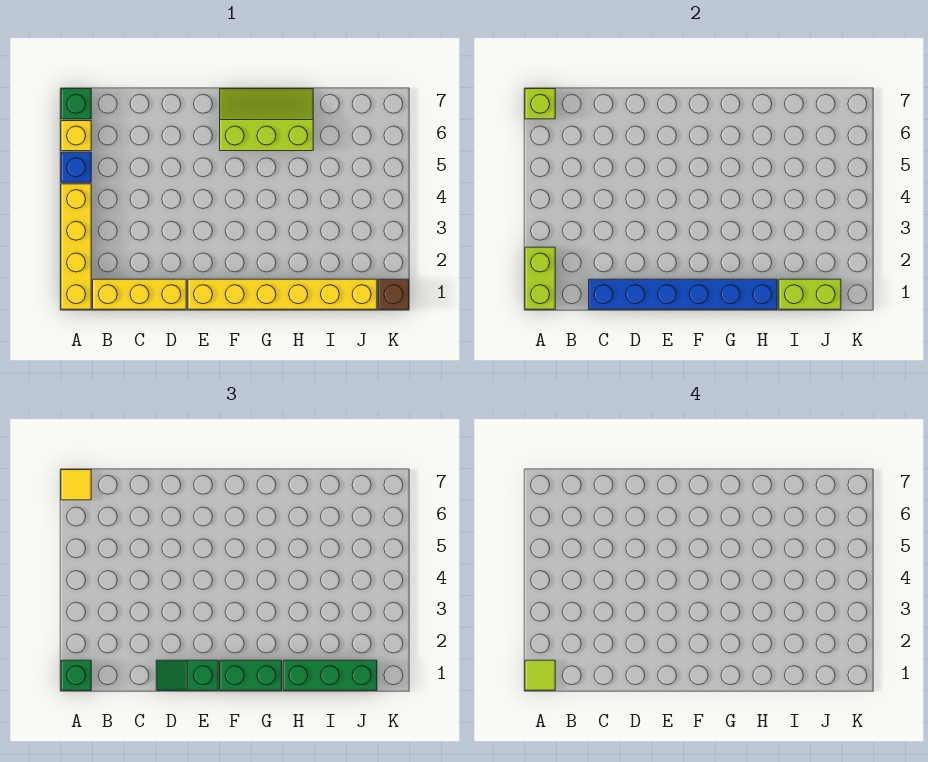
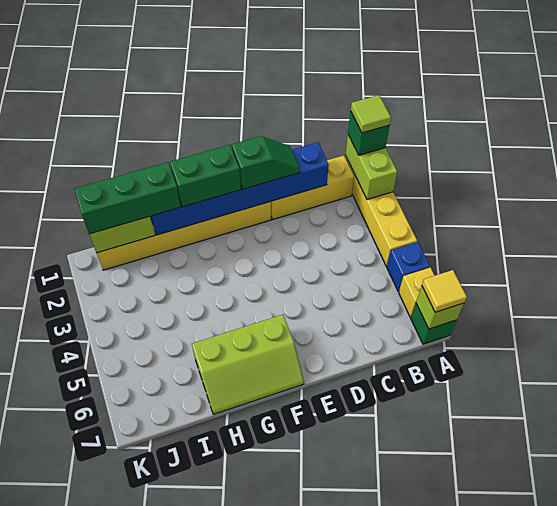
brown brick K1 level 1 -> none

